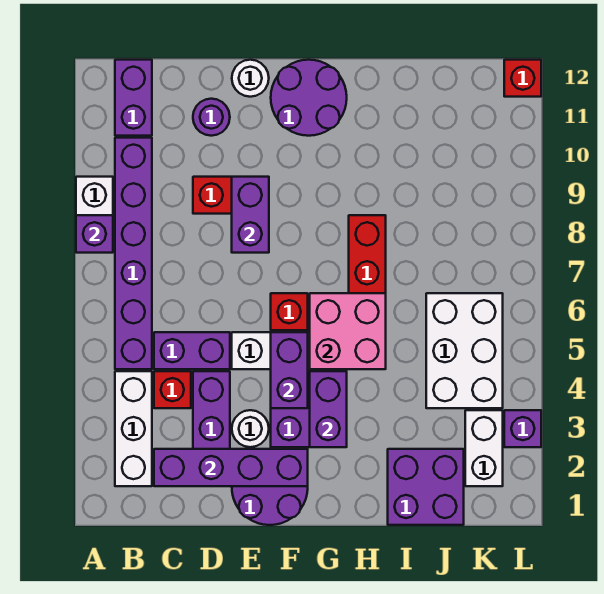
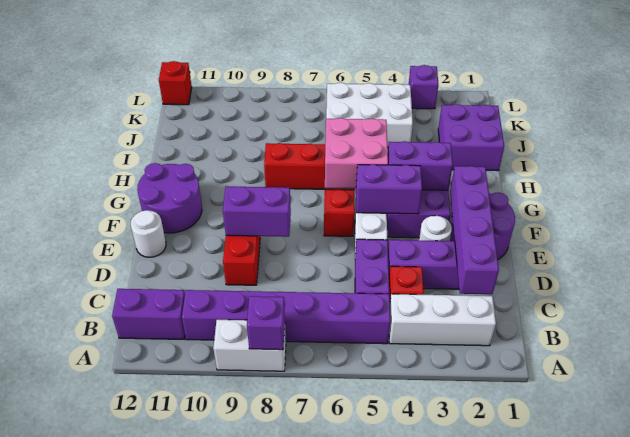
purple round brick D11 level 1 -> none
white brick K2:K3 level 1 -> none

